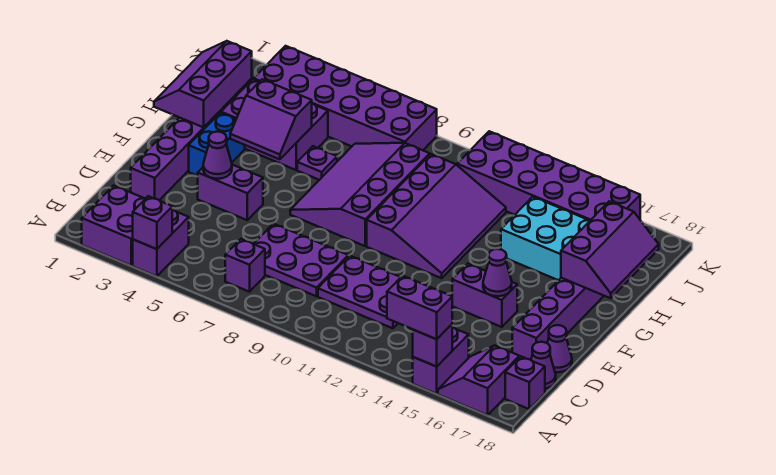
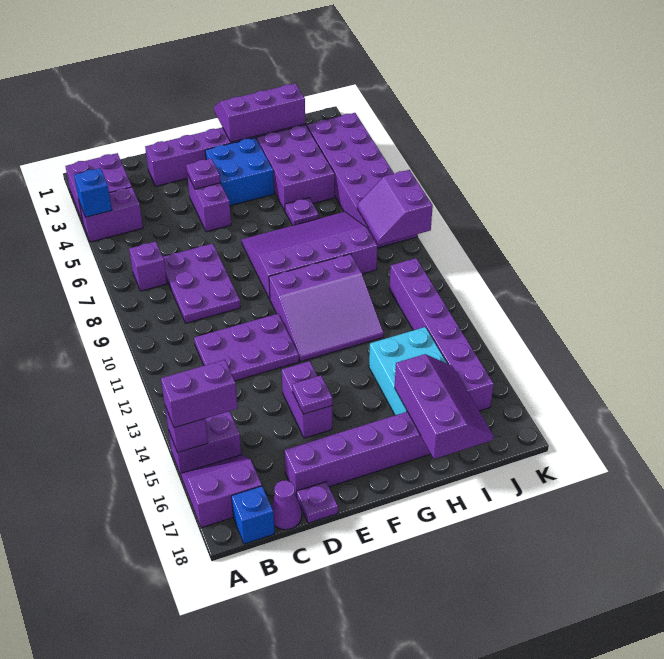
purple brick A4 level 2 -> blue brick A4 level 2
purple brick A14:A15 level 3 -> purple brick A15:B15 level 3
purple brick B18 level 1 -> blue brick B18 level 1
purple plate C10:D12 level 1 -> purple plate C11:E12 level 1
purple cone D18 level 1 -> purple plate D18 level 1
purple cone E4 level 2 -> purple plate E4 level 2
purple cone E15 level 2 -> purple plate E15 level 2
blue brick F3:G3 level 1 -> blue brick F3:G4 level 1
purple slope F10:I12 level 1 top 10 -> purple slope F10:H12 level 1 top 10
purple slope G4:H5 level 2 top H -> purple slope J8:K9 level 2 top K
purple slope G17:I18 level 2 top 17 -> purple slope H16:I18 level 2 top H
purple brick J11:K16 level 1 -> purple brick J11:J16 level 1

